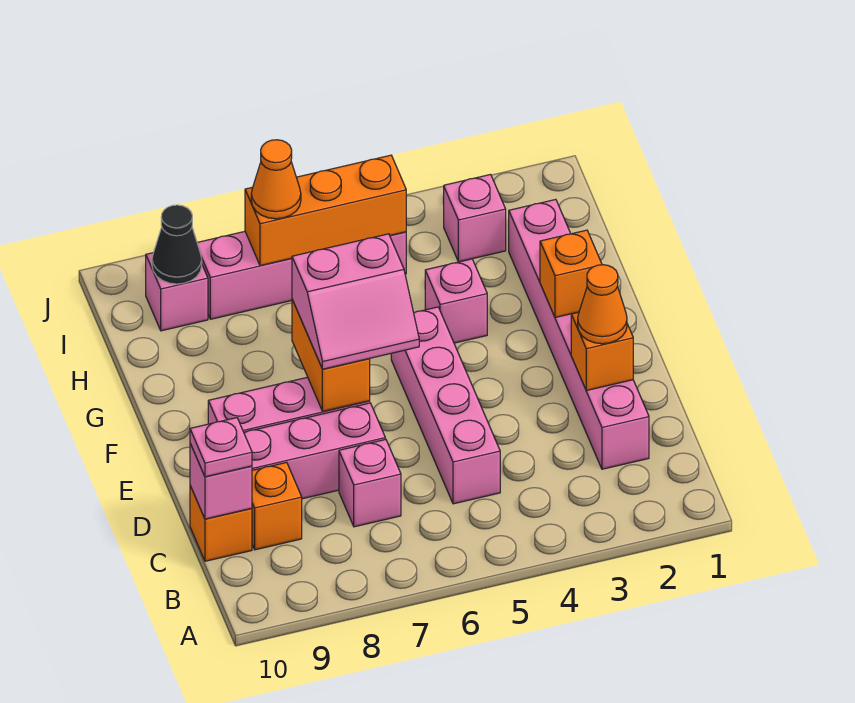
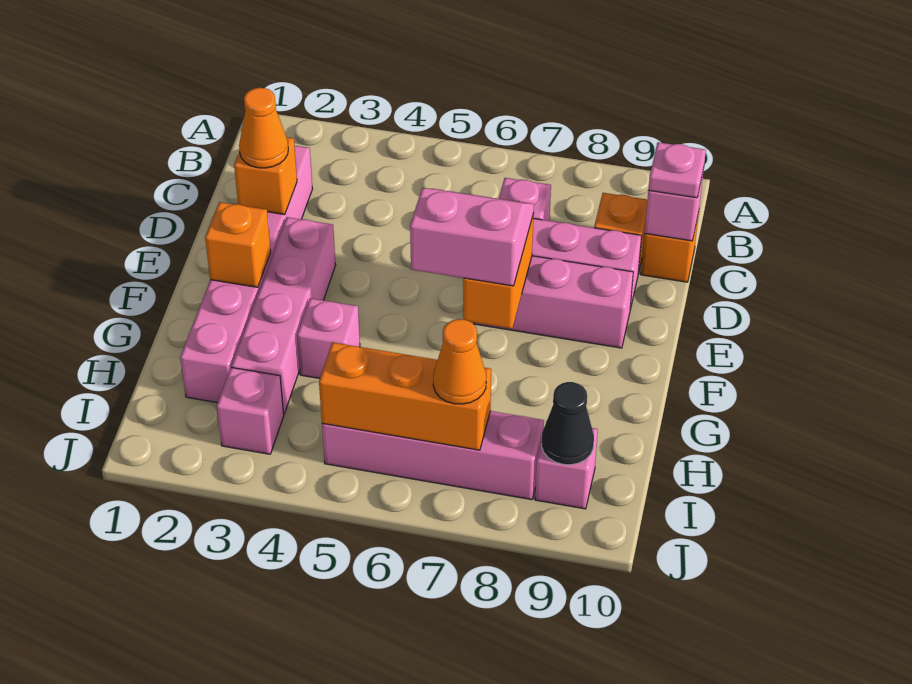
pink brick C5:F5 level 1 -> pink brick E3:H3 level 1

